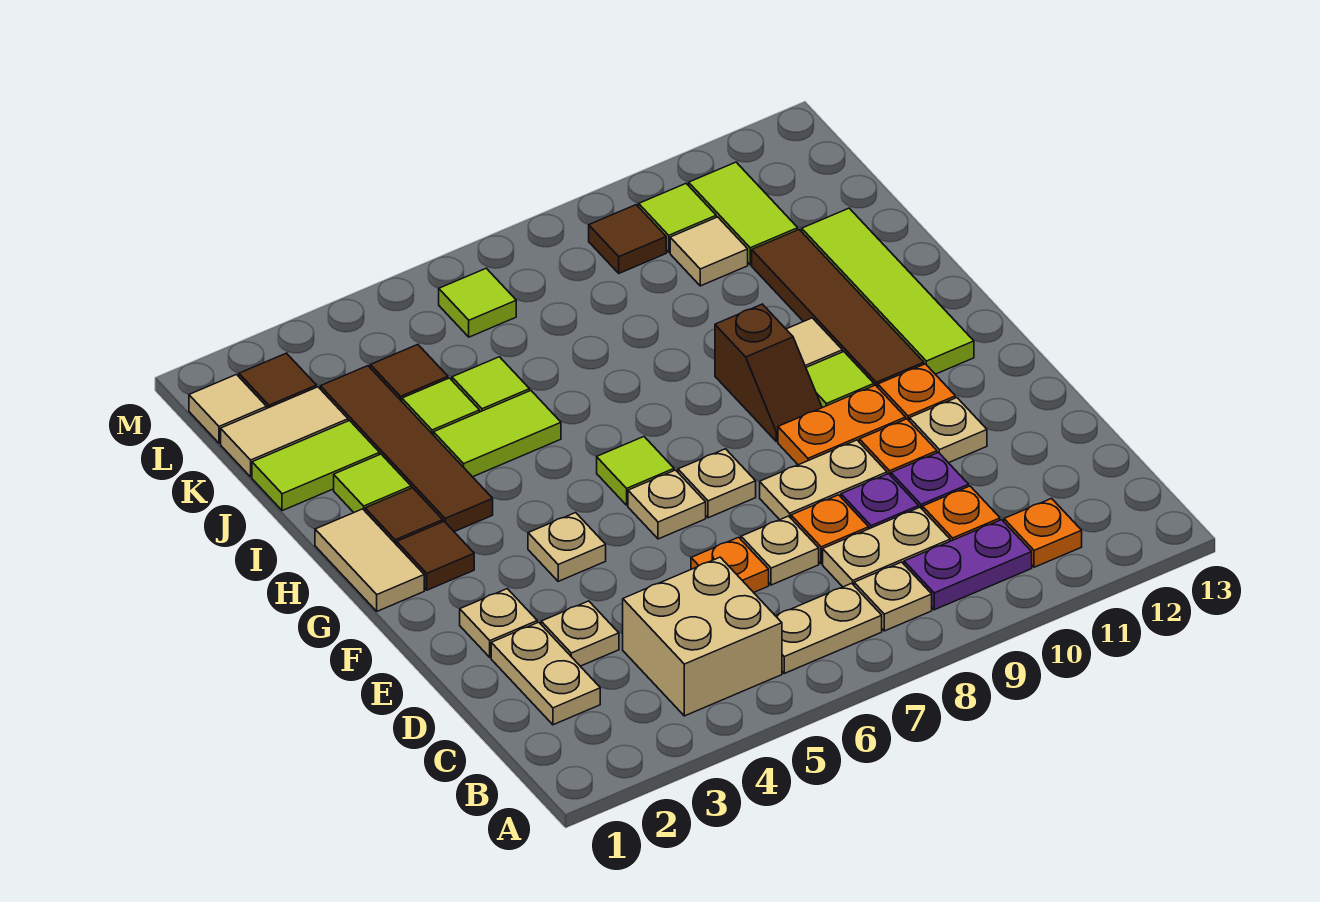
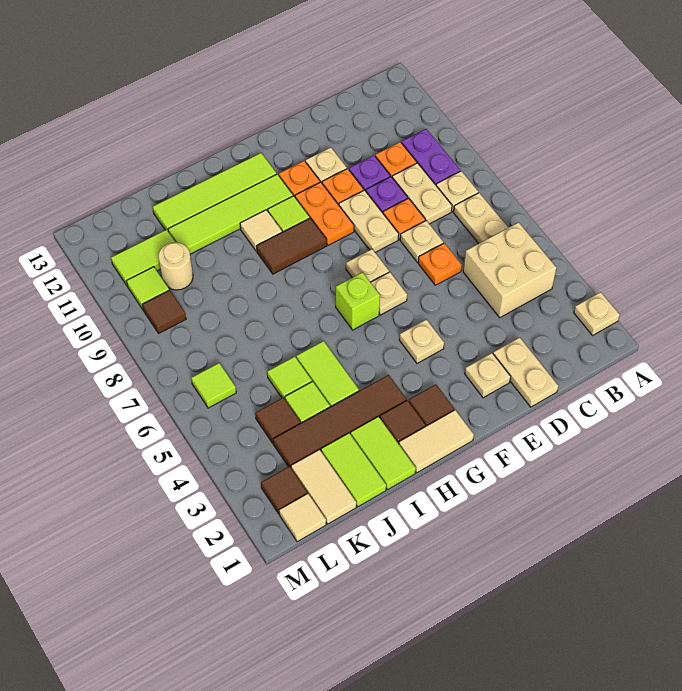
orange plate B11 level 1 -> none
tan plate C2:D2 level 1 -> tan plate D1:D2 level 1
tan plate D3 level 1 -> tan plate A2 level 1
lime tile G6 level 1 -> lime brick G6 level 1
brown slope G9:H9 level 1 top H -> brown tile G9:H9 level 1
brown tile G11:J11 level 1 -> lime tile G11:J11 level 1
lime tile I2 level 1 -> lime tile I1:I2 level 1
tan tile K10 level 1 -> tan round brick K10 level 1

